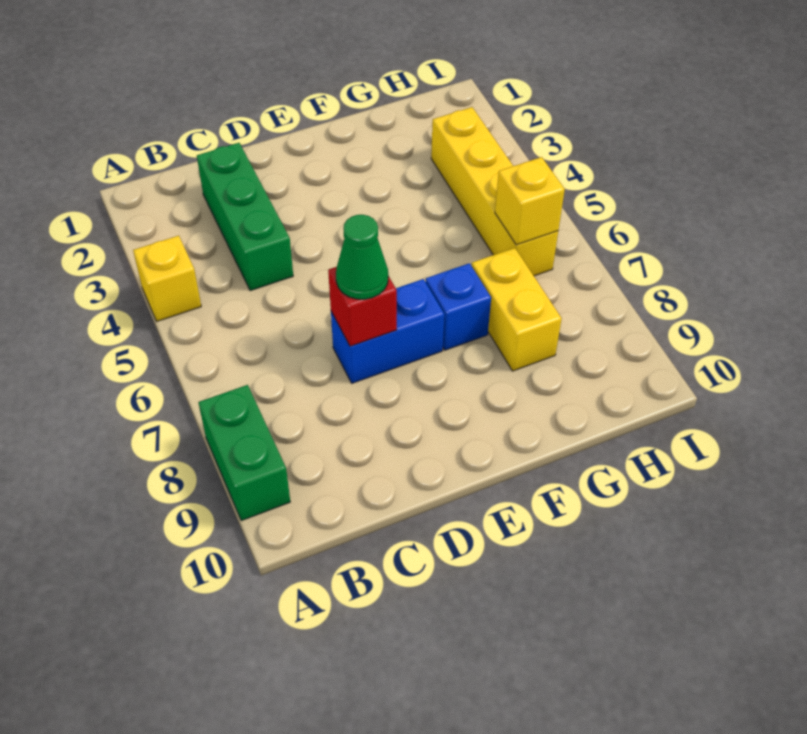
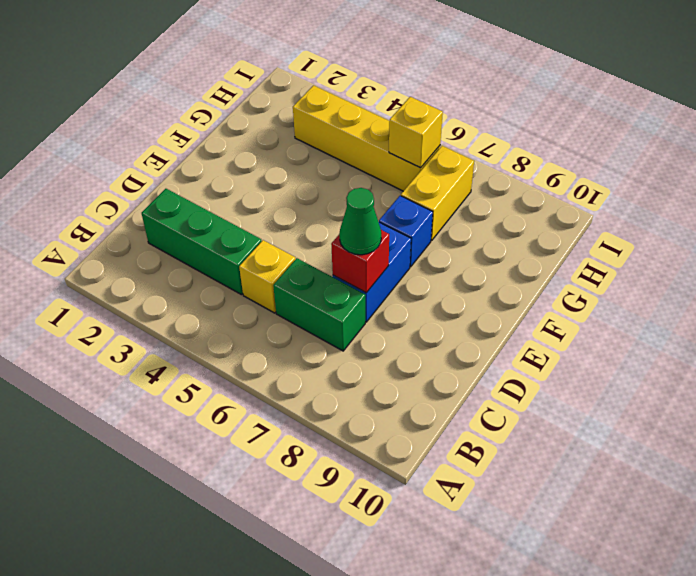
yellow brick A4 level 1 -> yellow brick C5 level 1
green brick A8:A9 level 1 -> green brick C6:C7 level 1
yellow brick G7:G8 level 1 -> yellow brick G7:H7 level 1

